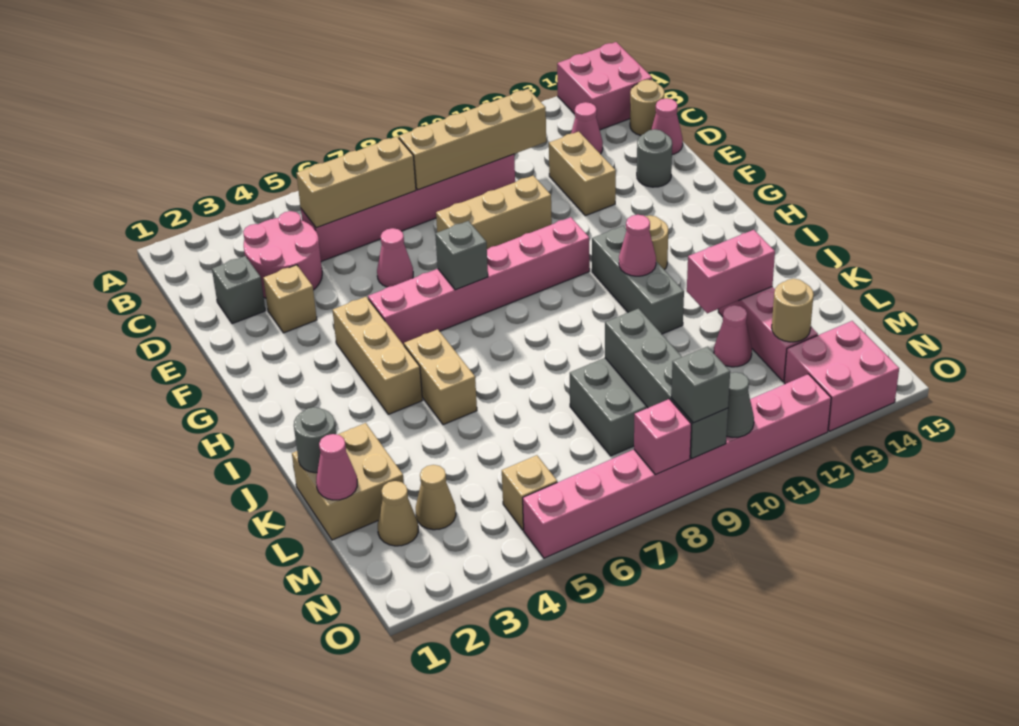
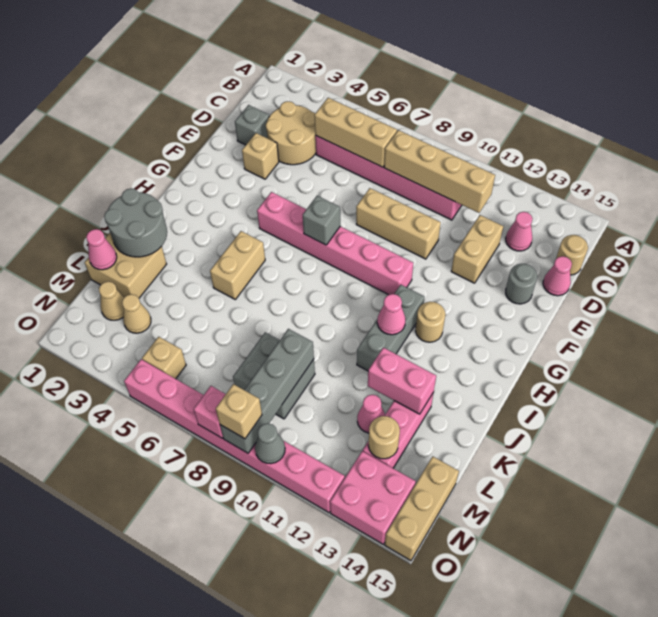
pink brick A14:B15 level 1 -> none
pink round brick C3:D4 level 1 -> tan round brick C3:D4 level 1
pink cone E6 level 1 -> none
tan brick G4:I4 level 1 -> tan brick M15:O15 level 1
grey round brick K1 level 2 -> grey round brick J1:K2 level 2
grey brick O9 level 3 -> tan brick O9 level 3

